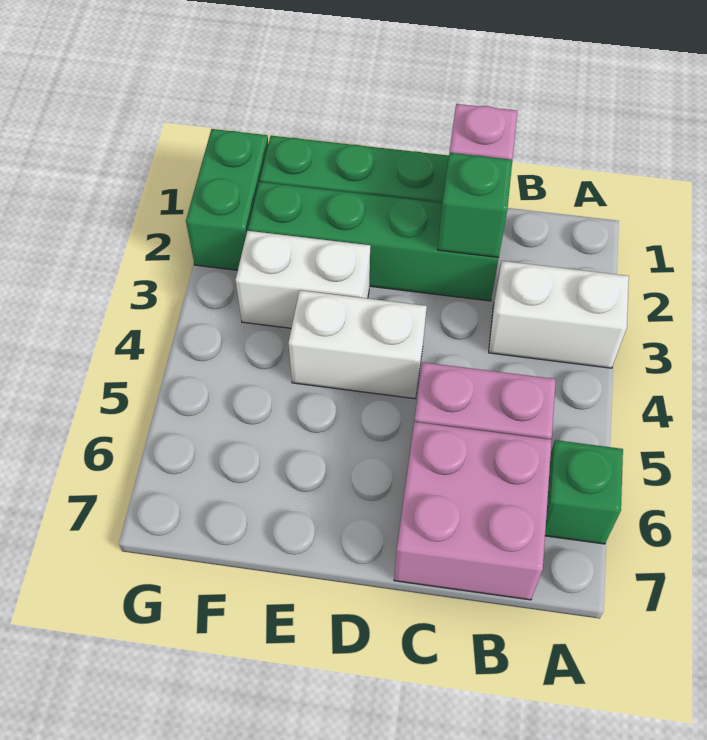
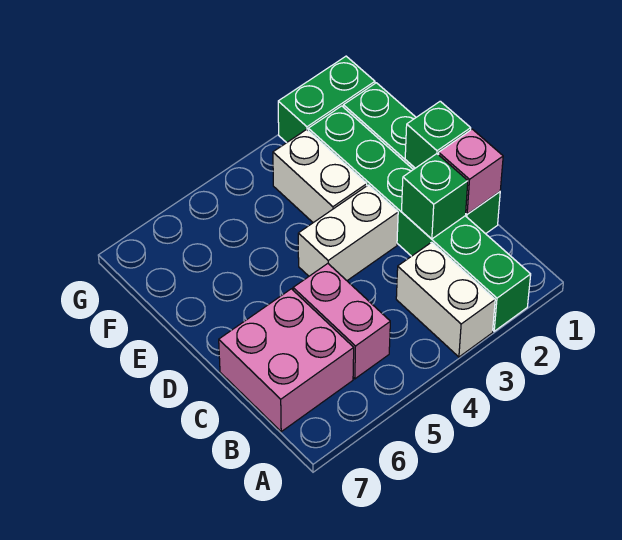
green brick A6 level 1 -> green brick D1 level 2
green brick C2:F2 level 1 -> green brick A2:F2 level 1
white brick D4:E4 level 1 -> white brick D3:D4 level 1

